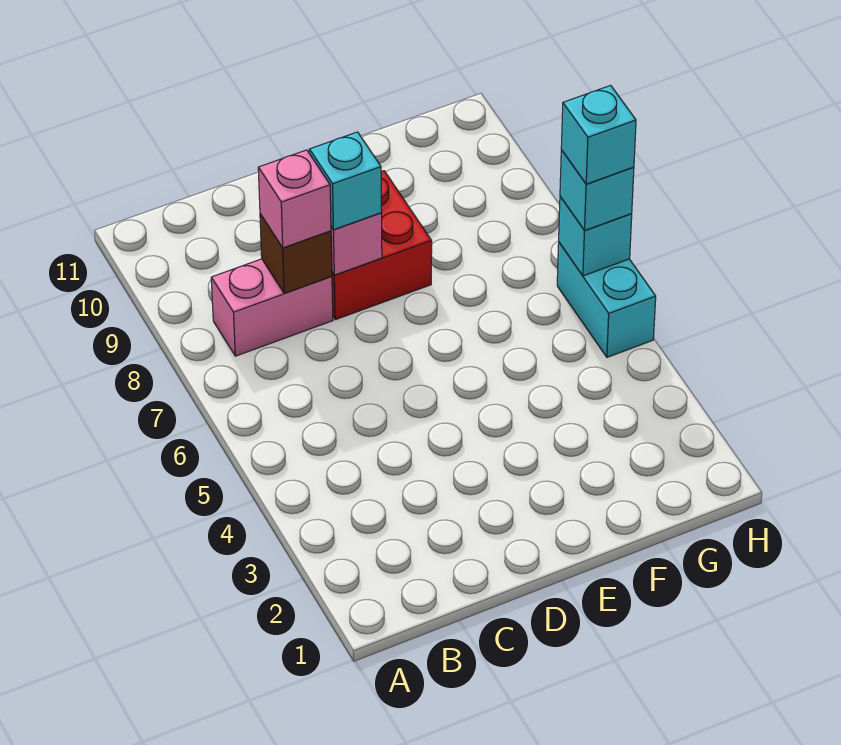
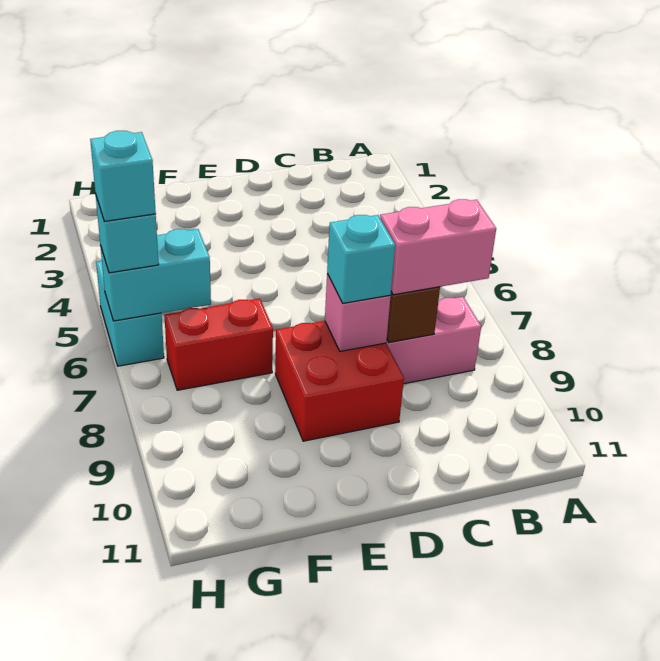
pink brick C8 level 3 -> pink brick B8:C8 level 3
none -> red brick F7:G7 level 1
cyan brick H6 level 2 -> cyan brick G6:H6 level 2

